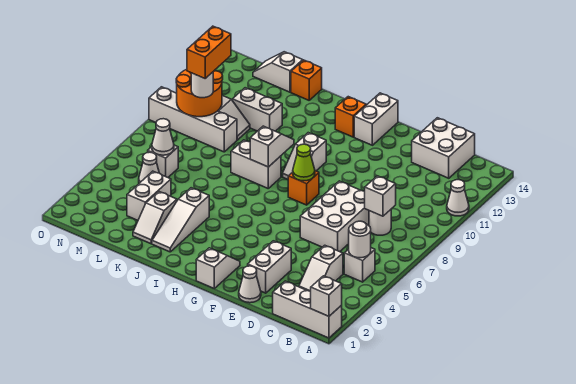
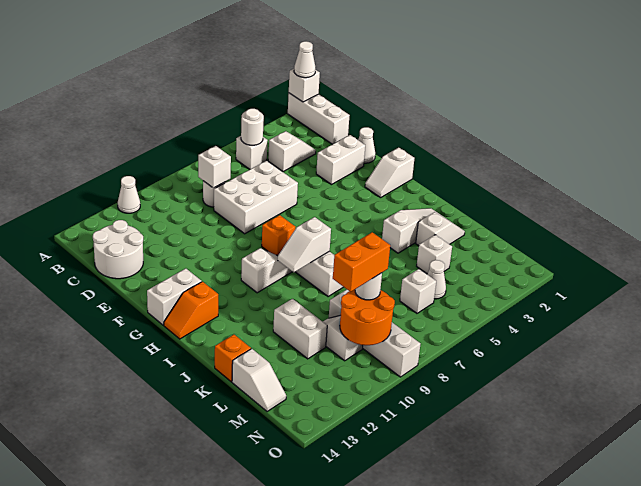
white brick C13:D14 level 1 -> white round brick C13:D14 level 1
lime cone G8 level 2 -> none
white brick L3:L4 level 1 -> white brick L4 level 1
white cone M6 level 2 -> white cone A1 level 3

